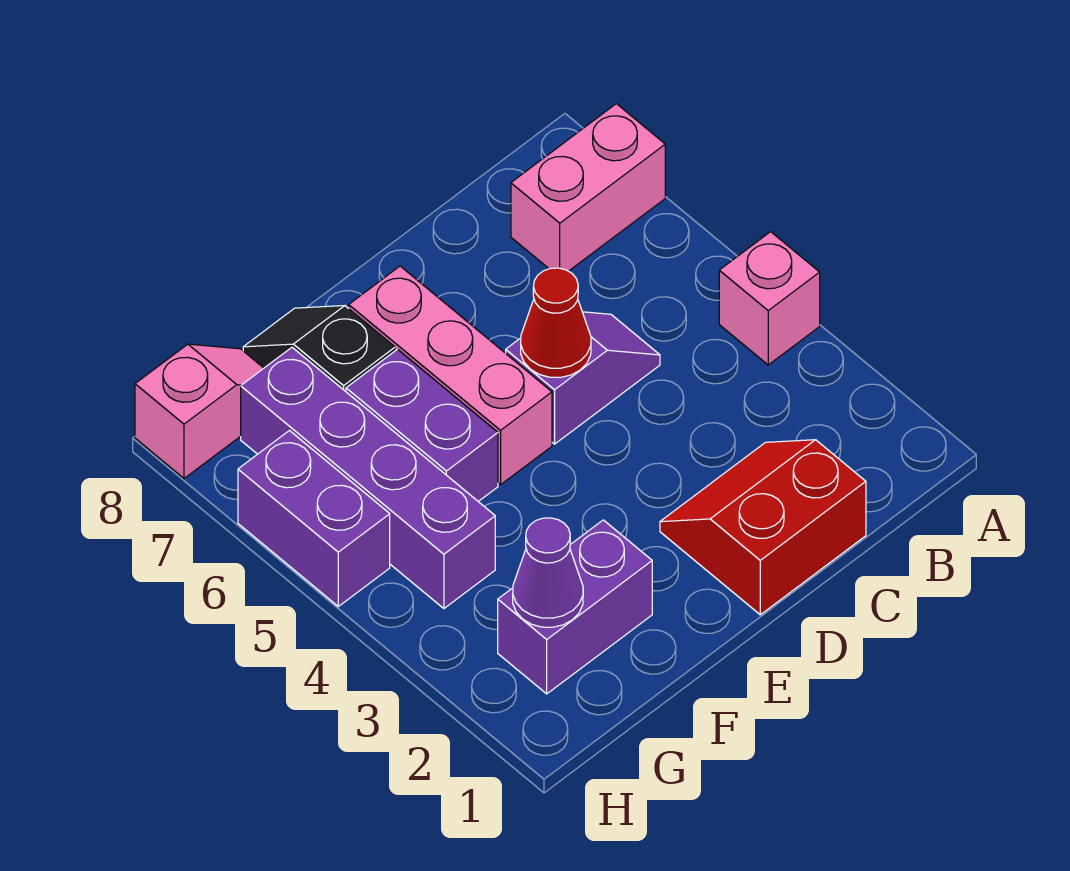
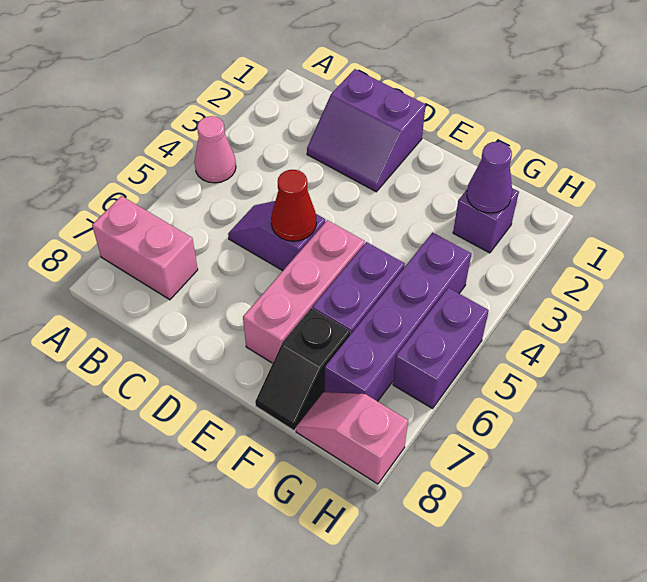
pink brick A4 level 1 -> pink cone A4 level 1
red slope C1:D2 level 1 top 1 -> purple slope C1:D2 level 1 top 1
purple brick F2:G2 level 1 -> purple brick G2 level 1

